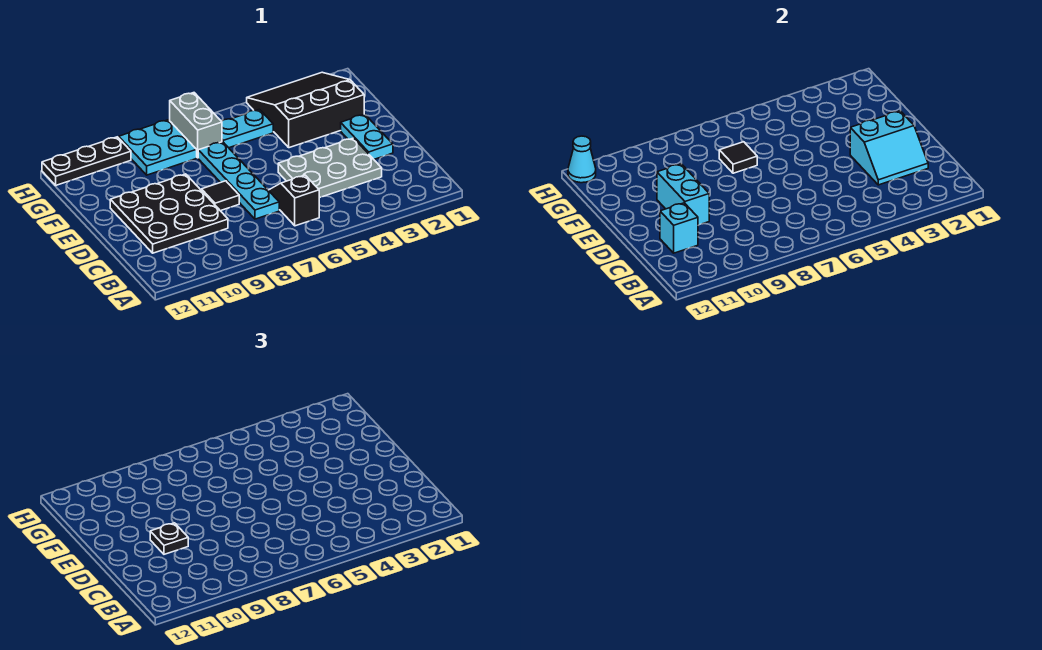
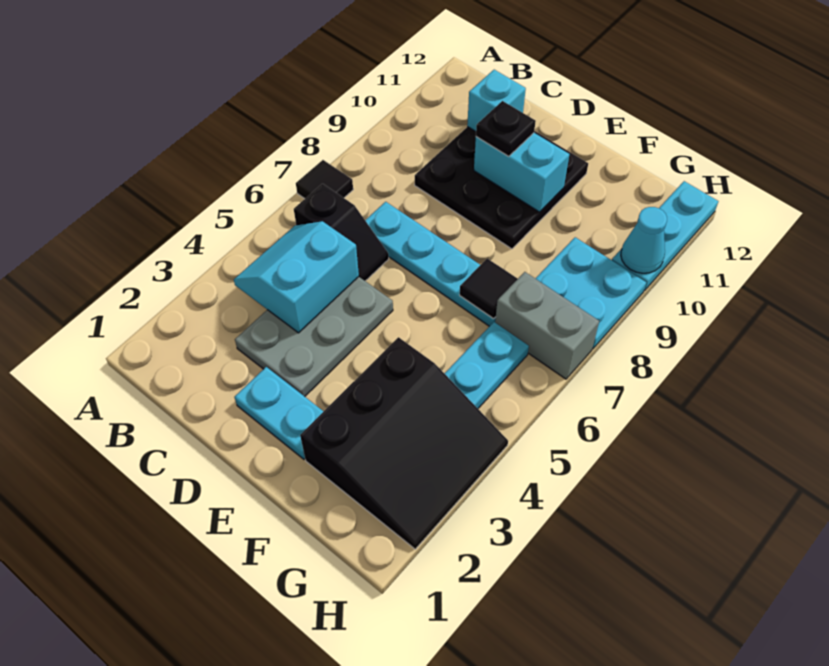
cyan slope C2:D3 level 2 top D -> cyan slope B4:C5 level 2 top C
black tile D8 level 1 -> black tile A7 level 1
black plate H10:H12 level 1 -> cyan plate H10:H12 level 1
cyan cone H12 level 2 -> cyan cone H10 level 2

